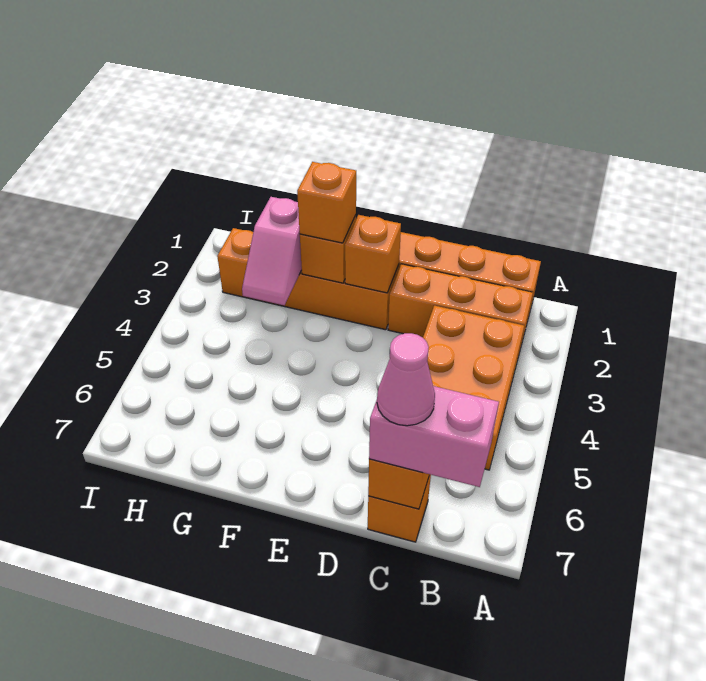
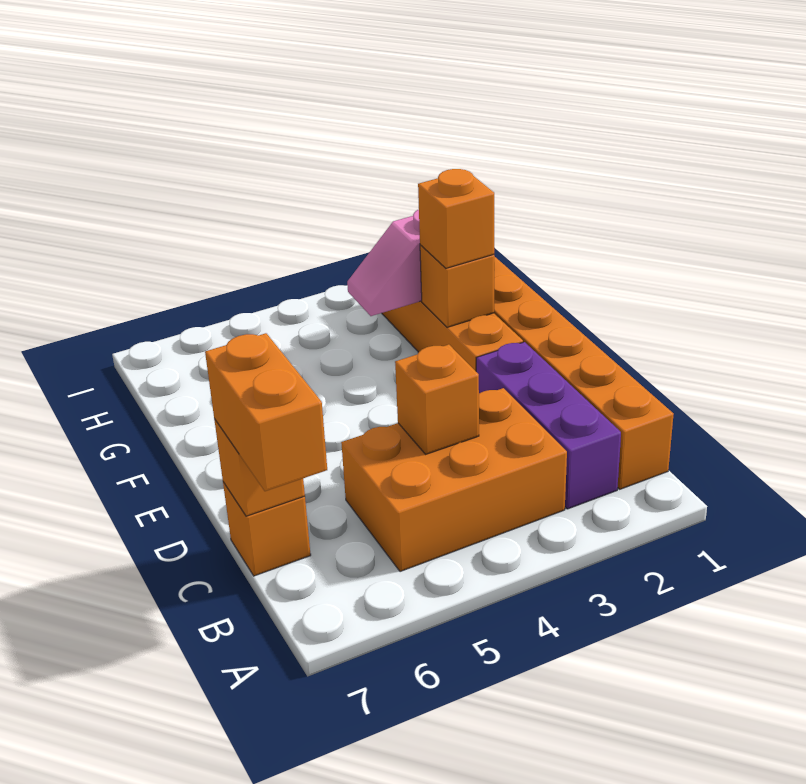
orange brick B2:D2 level 1 -> purple brick B2:D2 level 1
pink brick B7:C7 level 3 -> orange brick B7:C7 level 3
pink cone C7 level 4 -> none
orange brick E2 level 2 -> orange brick C4 level 2

